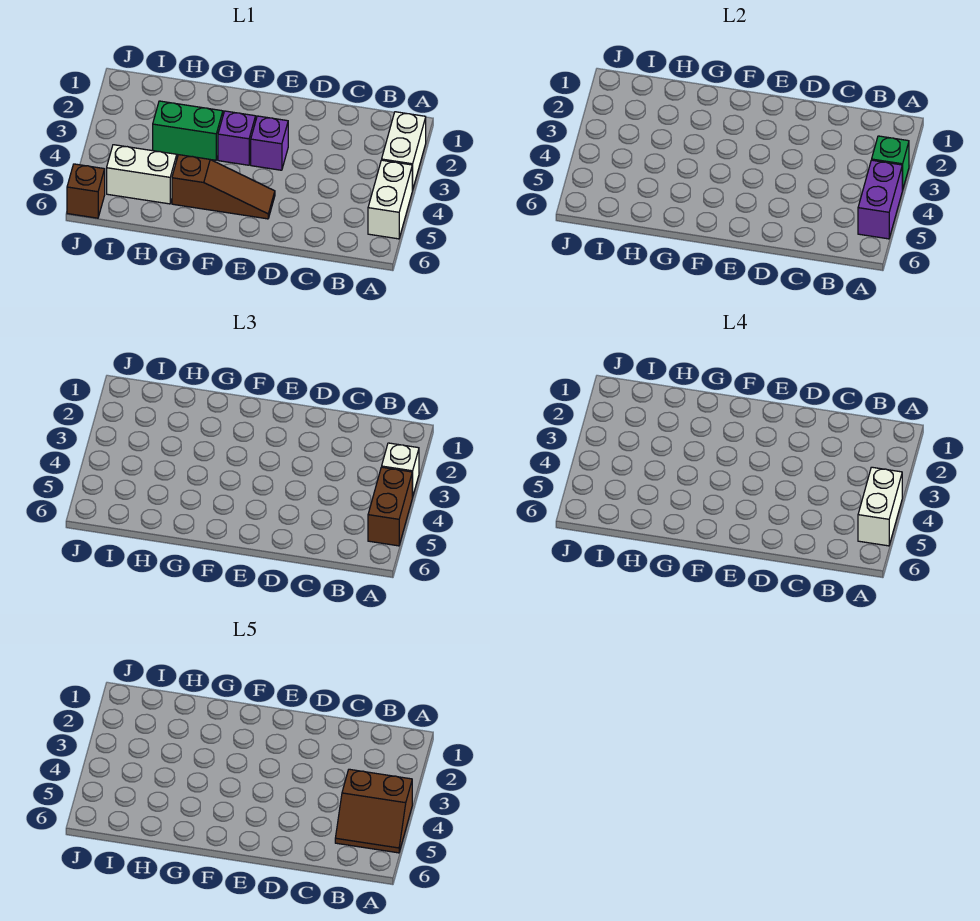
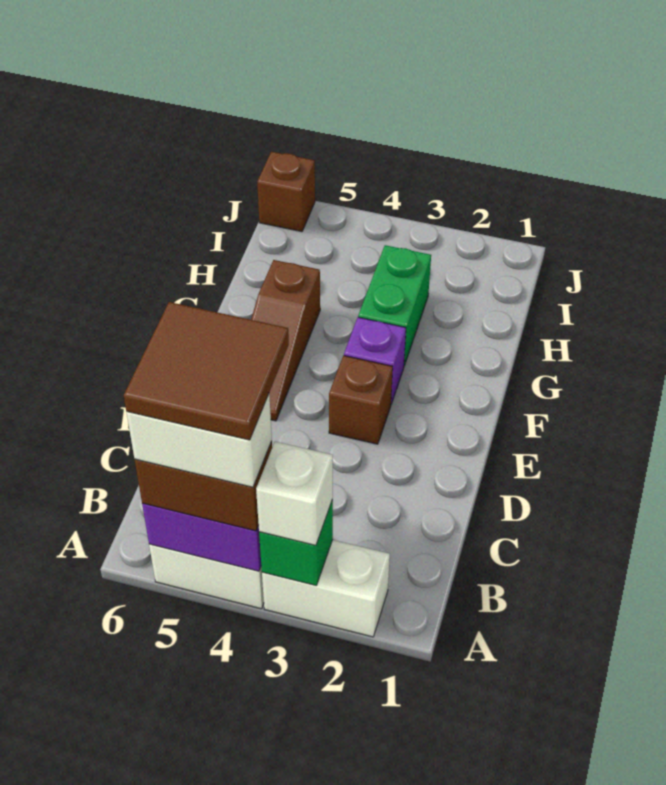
brown slope A4:B5 level 5 top 4 -> brown tile A4:B5 level 5
purple brick E3 level 1 -> brown brick E3 level 1
white brick H5:I5 level 1 -> none

